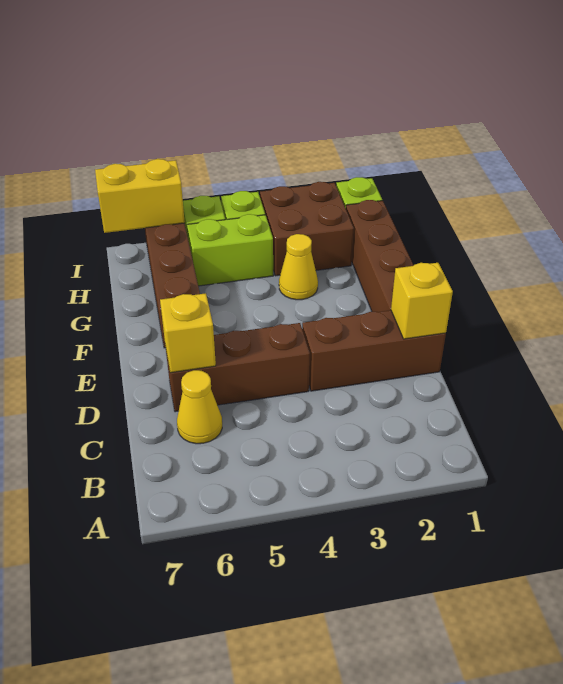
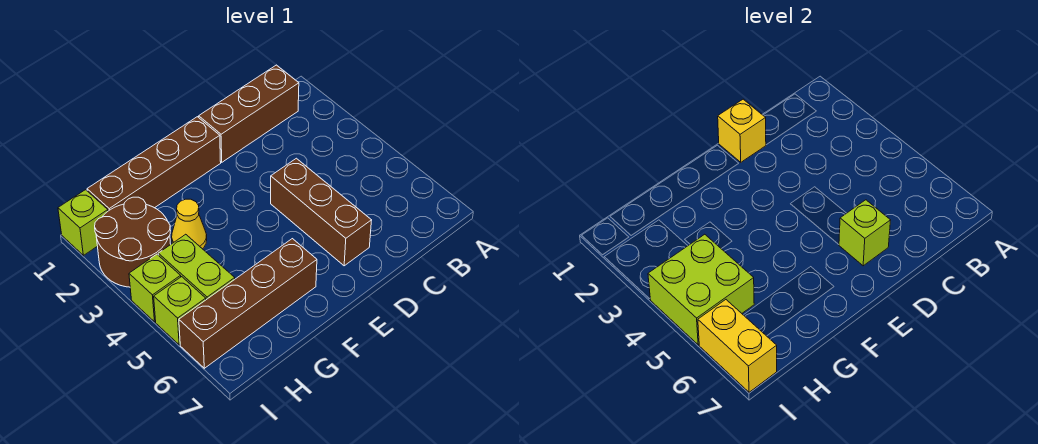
yellow cone C6 level 1 -> none
brown brick D1:D3 level 1 -> brown brick B1:D1 level 1
yellow brick D6 level 2 -> lime brick D6 level 2
brown brick H2:I3 level 1 -> brown round brick H2:I3 level 1
none -> lime brick H4:I5 level 2

